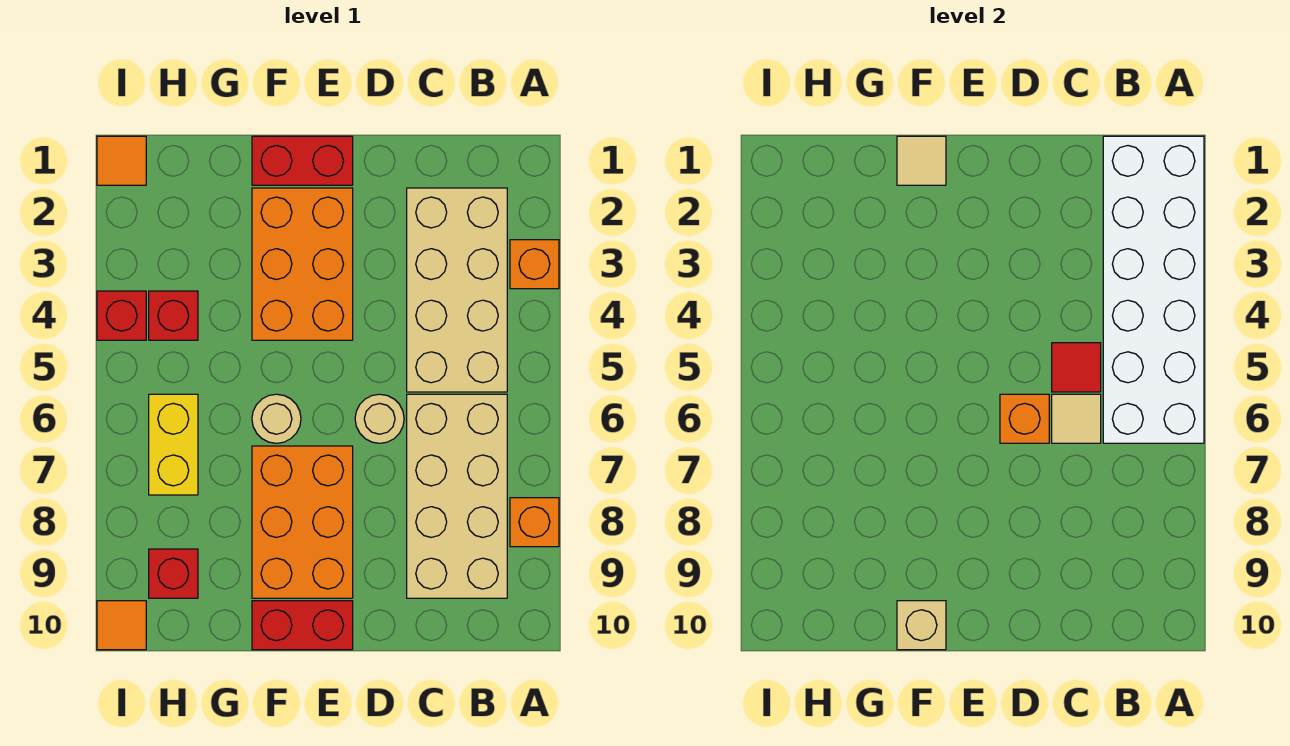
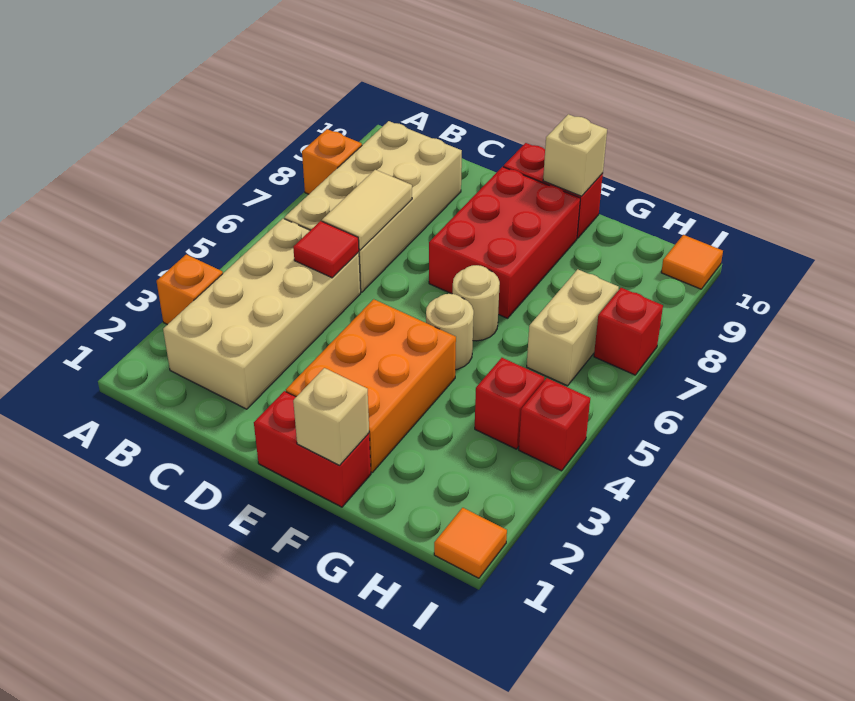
white brick A1:B6 level 2 -> none
tan tile C6 level 2 -> tan tile C6:C7 level 2
tan round brick D6 level 1 -> tan round brick F5 level 1
orange brick D6 level 2 -> none
orange brick E7:F9 level 1 -> red brick E7:F9 level 1
tan tile F1 level 2 -> tan brick F1 level 2
yellow brick H6:H7 level 1 -> tan brick H6:H7 level 1
red brick H9 level 1 -> red brick I7 level 1

